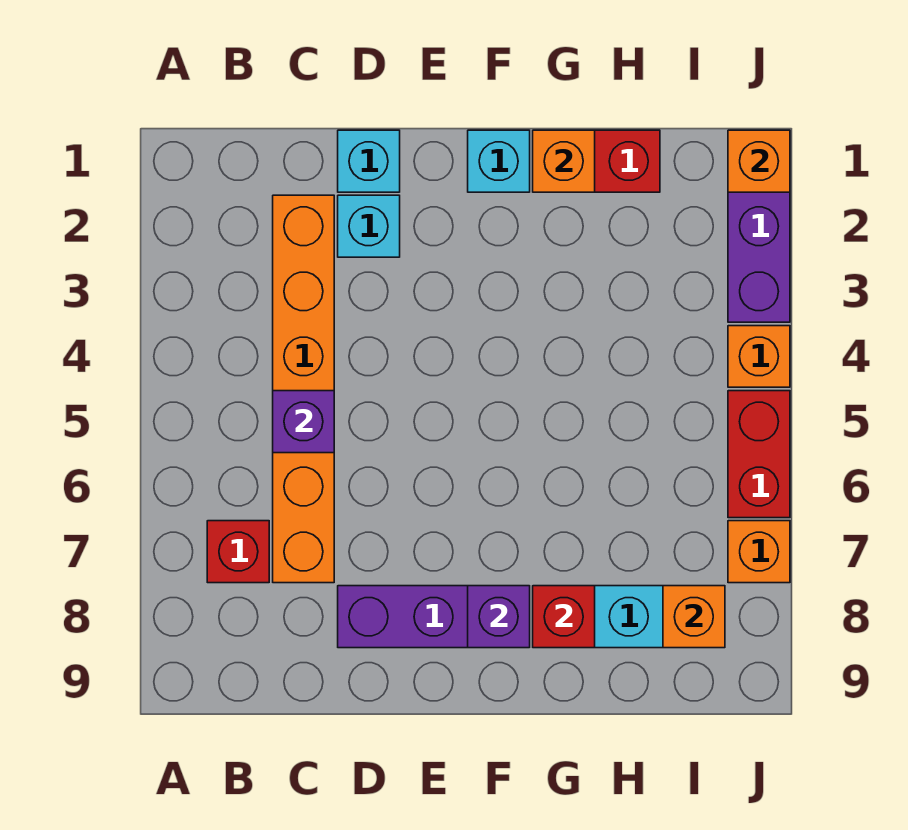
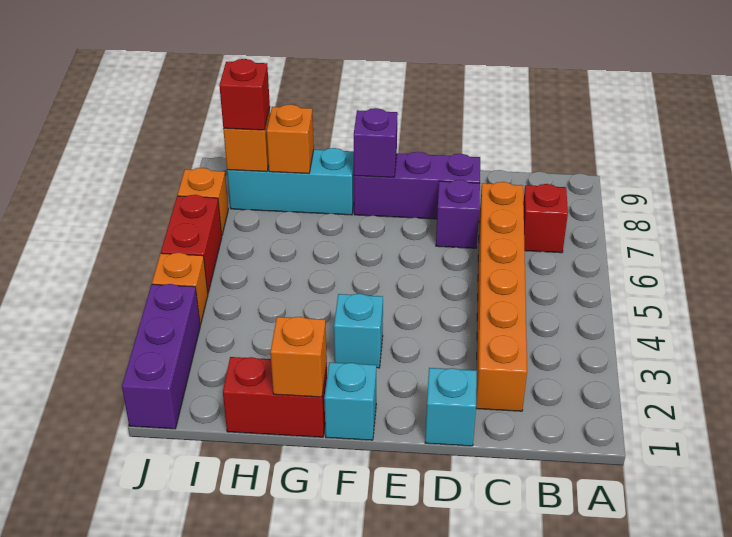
purple brick C5 level 2 -> purple brick D7 level 1
cyan brick D2 level 1 -> cyan brick F3 level 1
red brick G8 level 2 -> red brick I8 level 3
orange brick J1 level 2 -> orange brick H8 level 2

